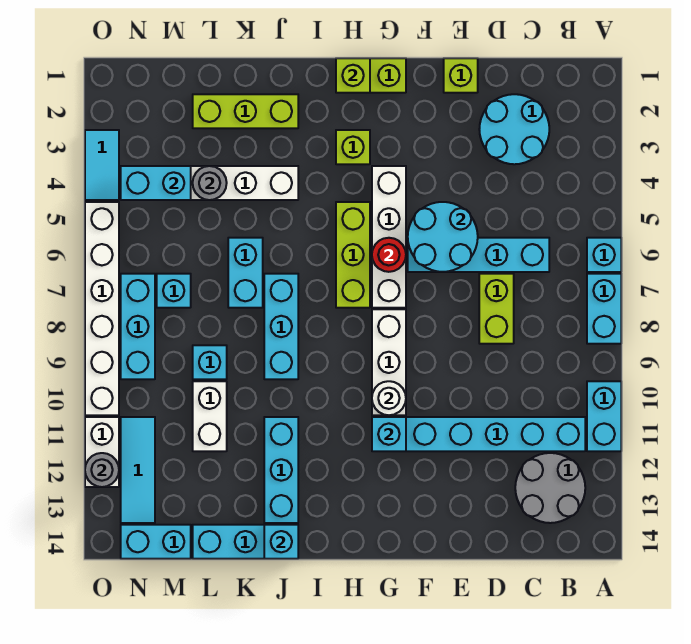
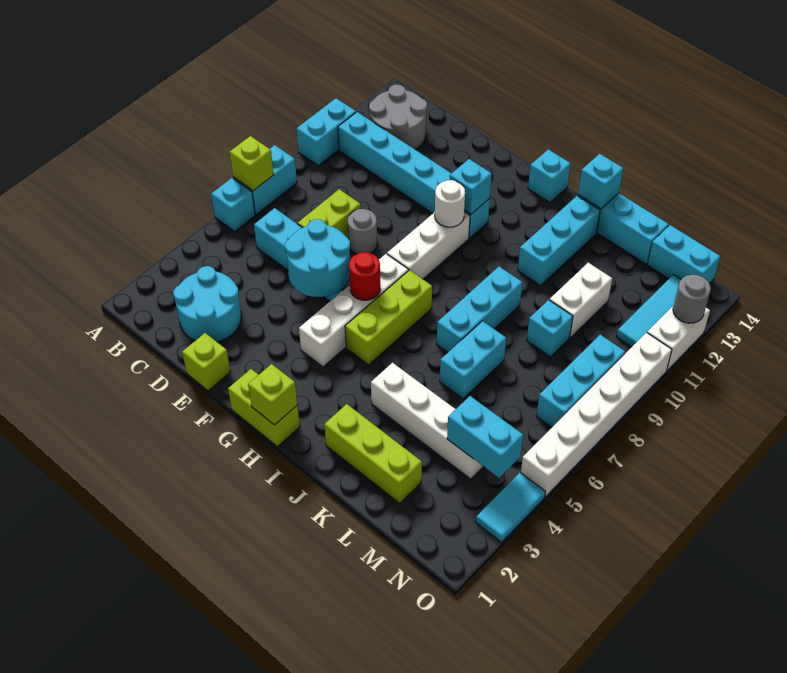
lime brick H3 level 1 -> lime brick A7 level 2
grey round brick L4 level 2 -> grey round brick E8 level 1
cyan brick M7 level 1 -> cyan brick H14 level 1

